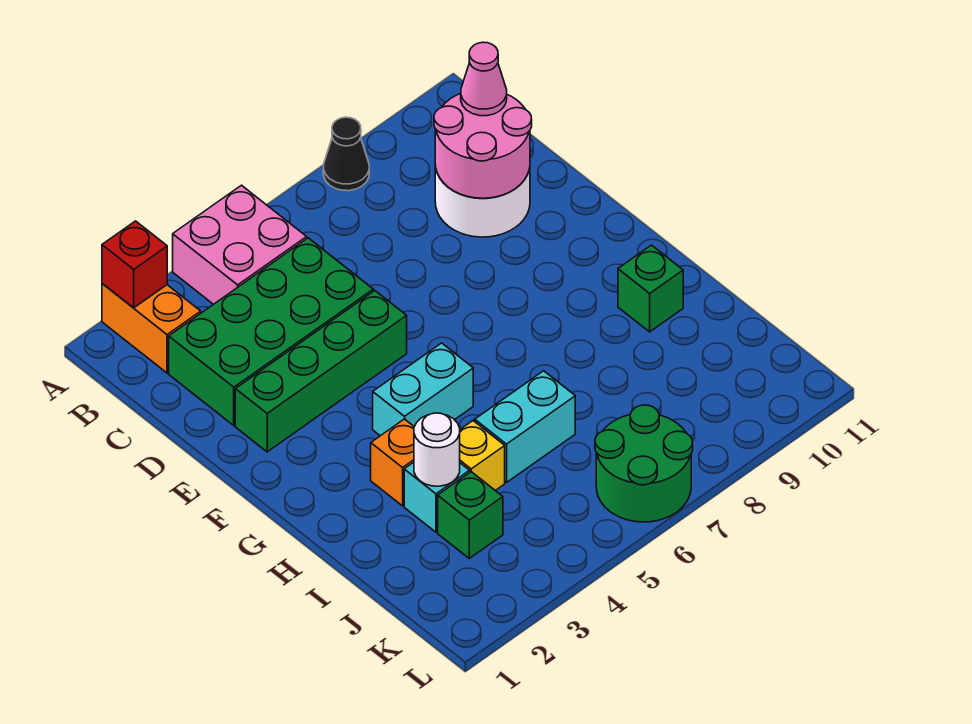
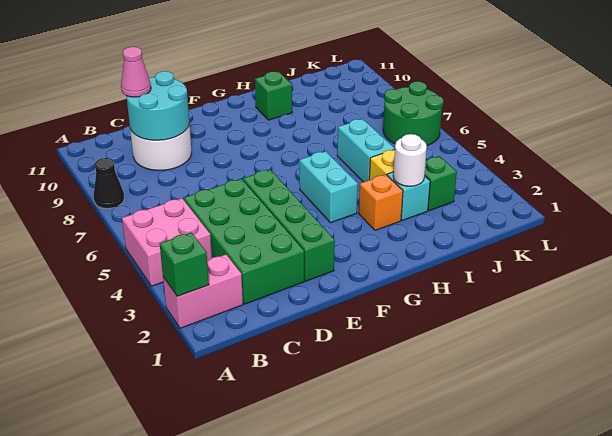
orange brick A2:B2 level 1 -> pink brick A2:B2 level 1
red brick A2 level 2 -> green brick A2 level 2
pink round brick C9:D10 level 2 -> cyan round brick C9:D10 level 2

